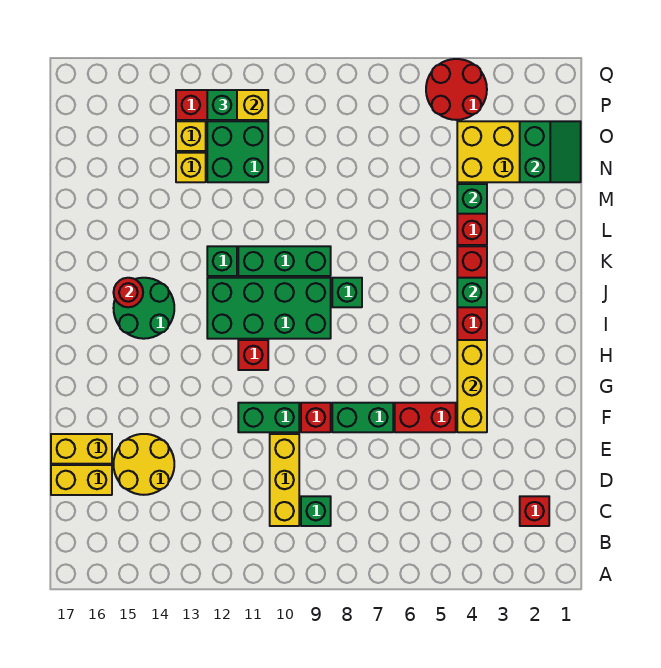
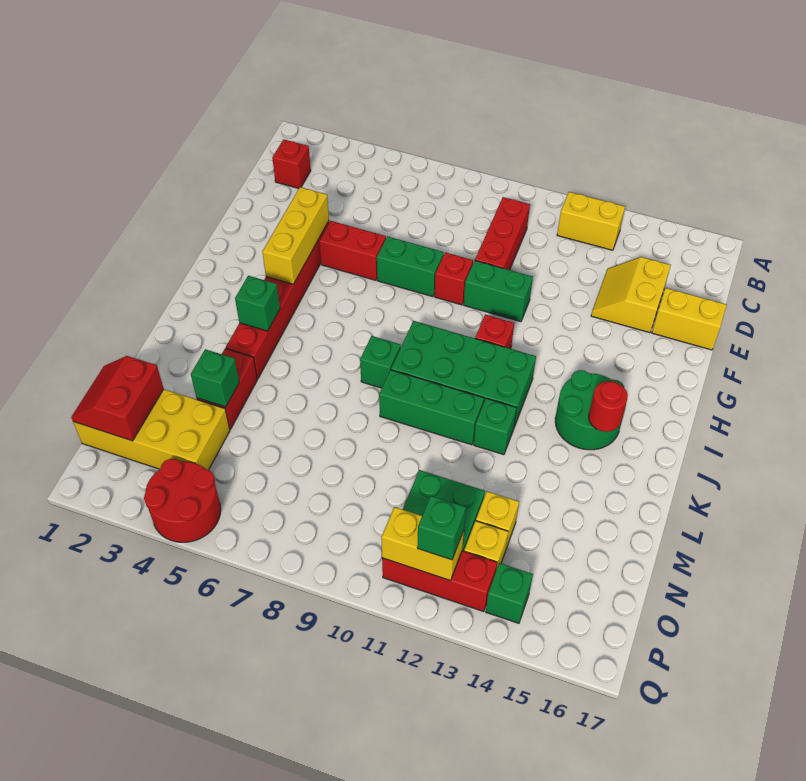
green brick C9 level 1 -> green brick P14 level 1
yellow brick C10:E10 level 1 -> red brick C10:E10 level 1
yellow round brick D14:E15 level 1 -> yellow slope D14:E15 level 1 top 15
yellow brick D16:D17 level 1 -> yellow brick B12:B13 level 1
green slope N1:O2 level 2 top 2 -> red slope N1:O2 level 2 top 2

